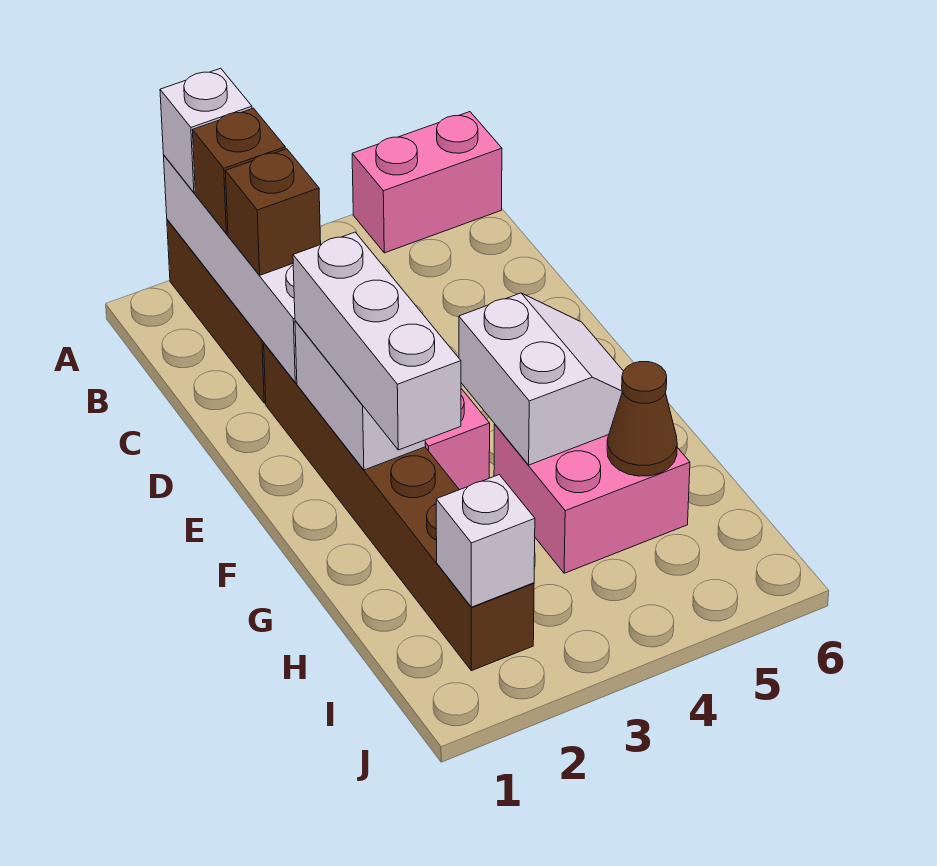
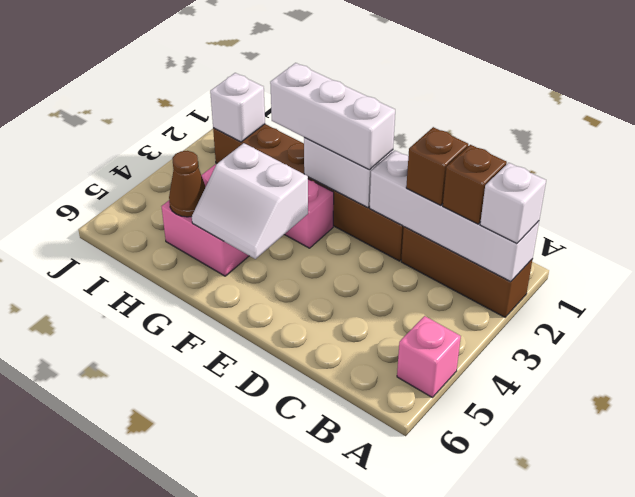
pink brick A5:A6 level 1 -> pink brick A5 level 1

